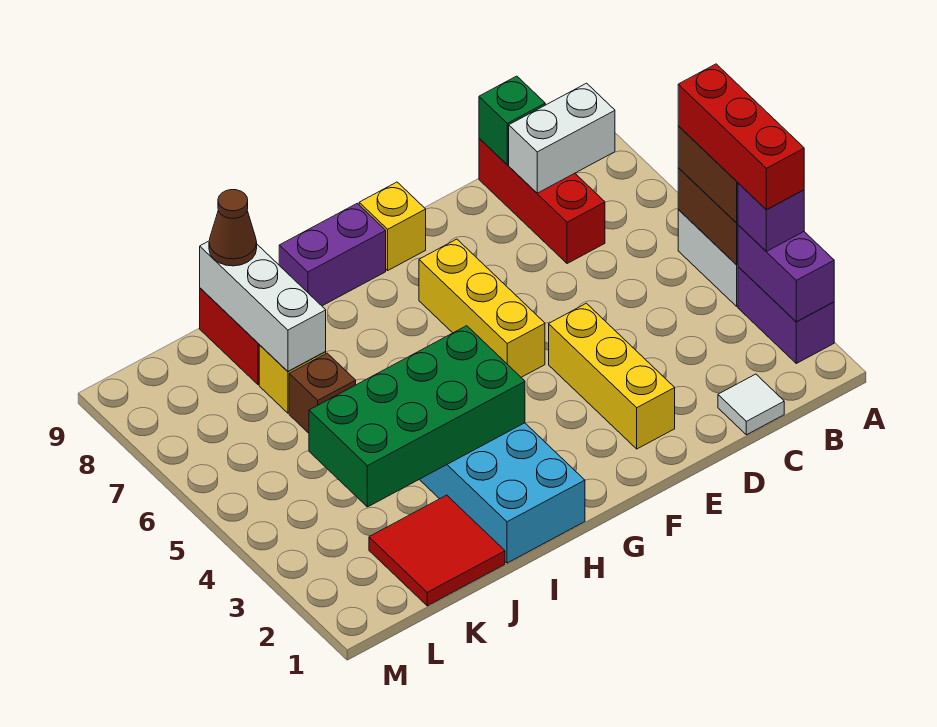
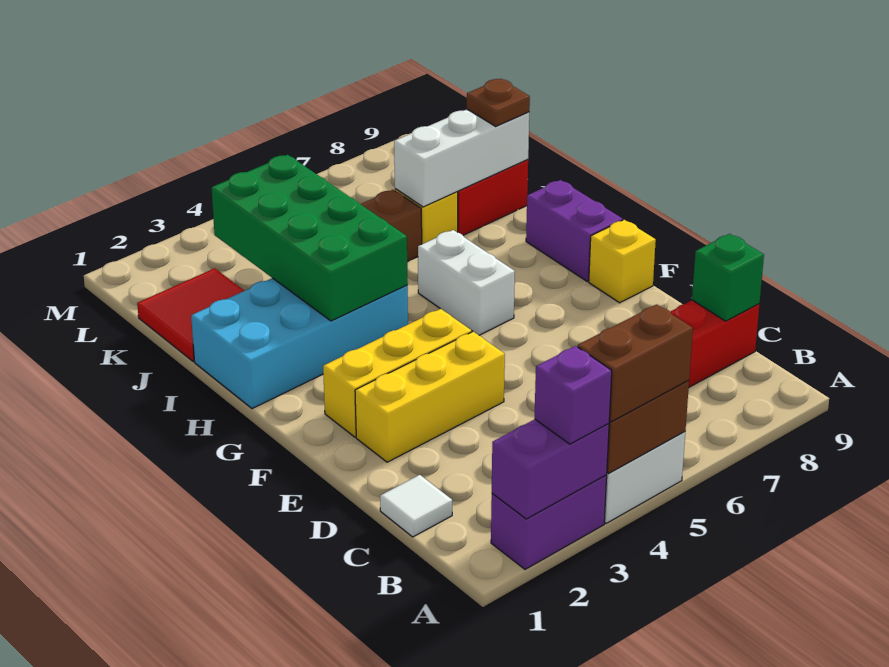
red brick A3:A5 level 4 -> none
white brick B8:C8 level 2 -> white brick G6:H6 level 1
yellow brick F5:F7 level 1 -> yellow brick F2:F4 level 1
brown cone J9 level 3 -> brown plate J9 level 3

